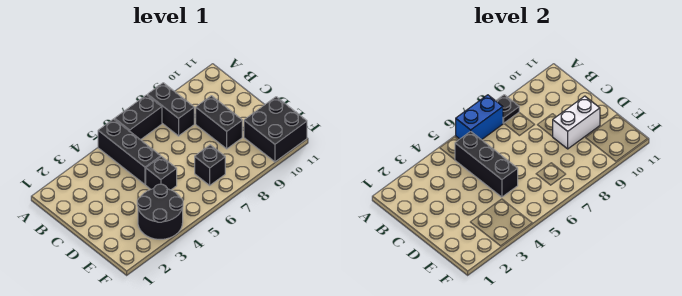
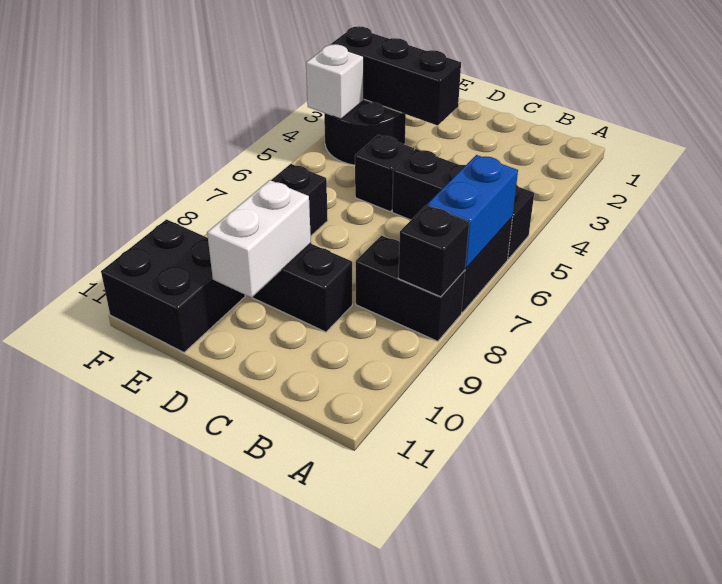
black plate A8 level 2 -> black brick A8 level 2
black brick B5:D5 level 2 -> black brick D3:F3 level 2
none -> white brick F4 level 2

